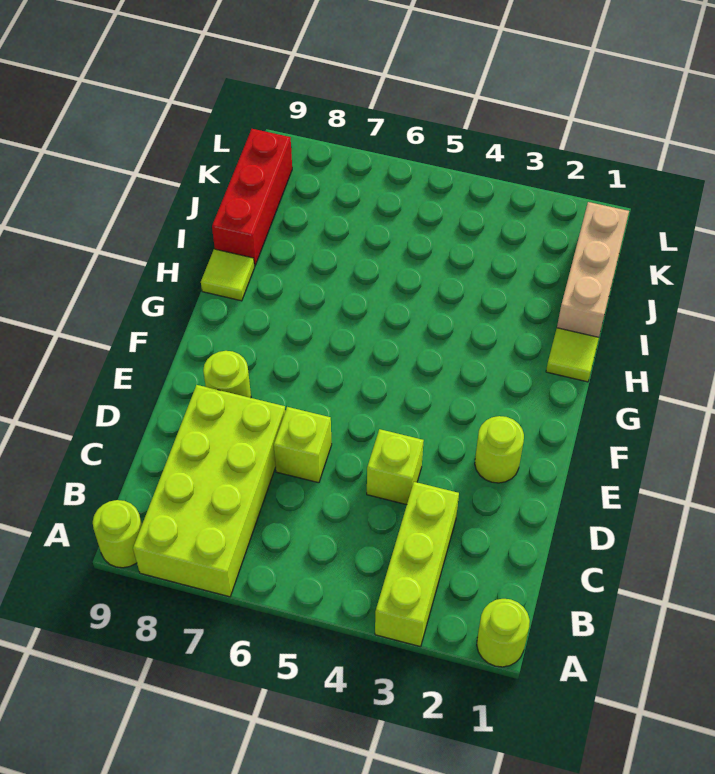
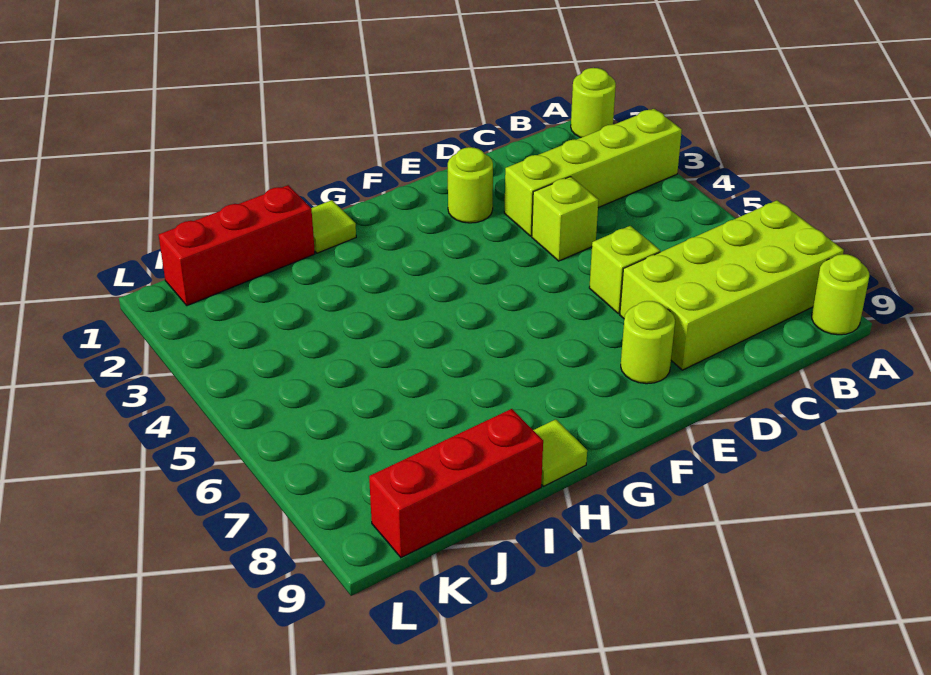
lime brick A3:C3 level 1 -> lime brick A3:D3 level 1
tan brick I1:K1 level 1 -> red brick I1:K1 level 1

